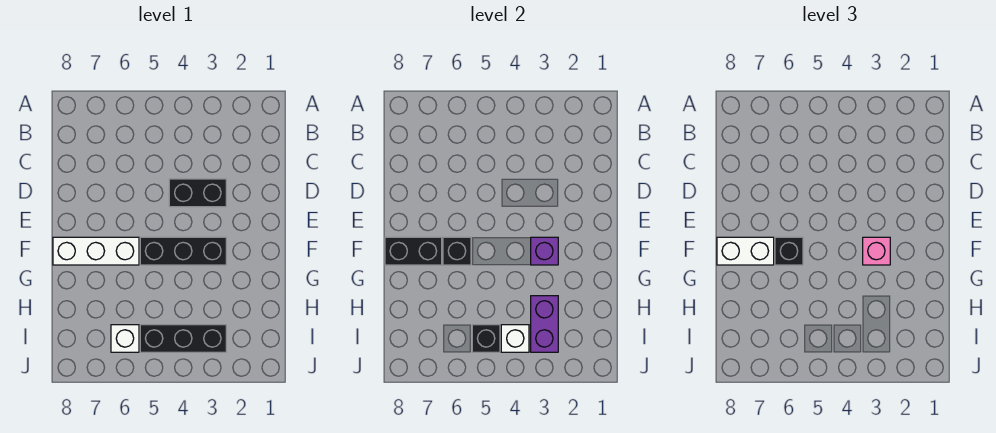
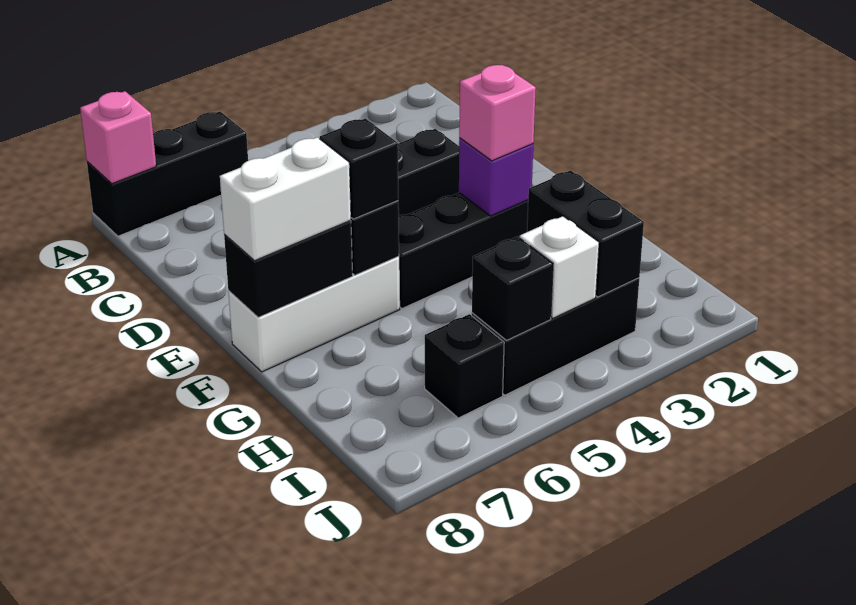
none -> black brick A6:A8 level 1
none -> pink brick A8 level 2
purple brick H3:I3 level 2 -> black brick H3:I3 level 2
white brick I6 level 1 -> black brick I6 level 1

